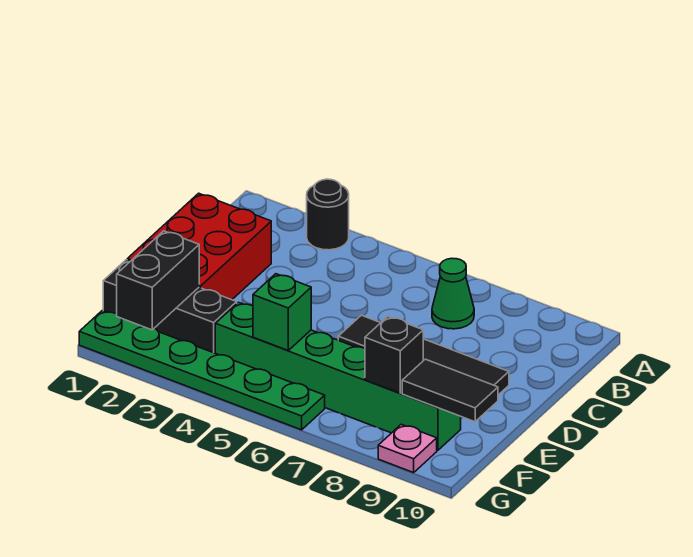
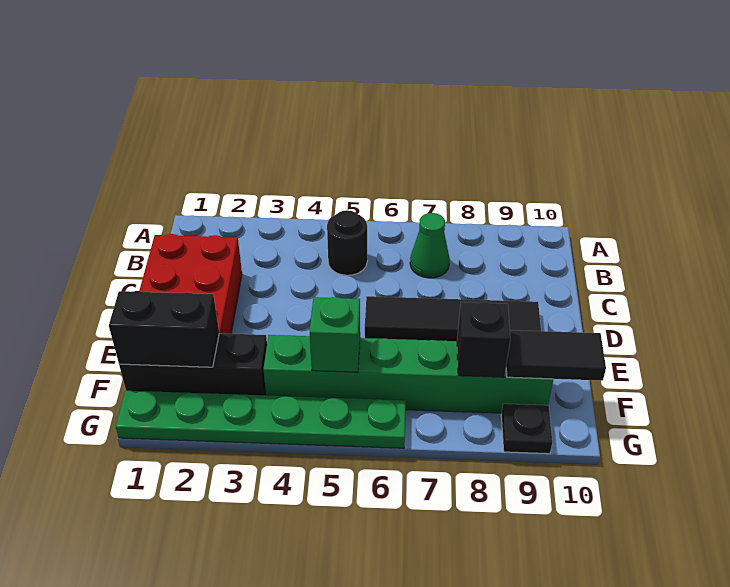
black round brick A3 level 1 -> black round brick B5 level 1
black brick F2:G2 level 2 -> black brick F1:F2 level 2
pink plate G9 level 1 -> black plate G9 level 1

